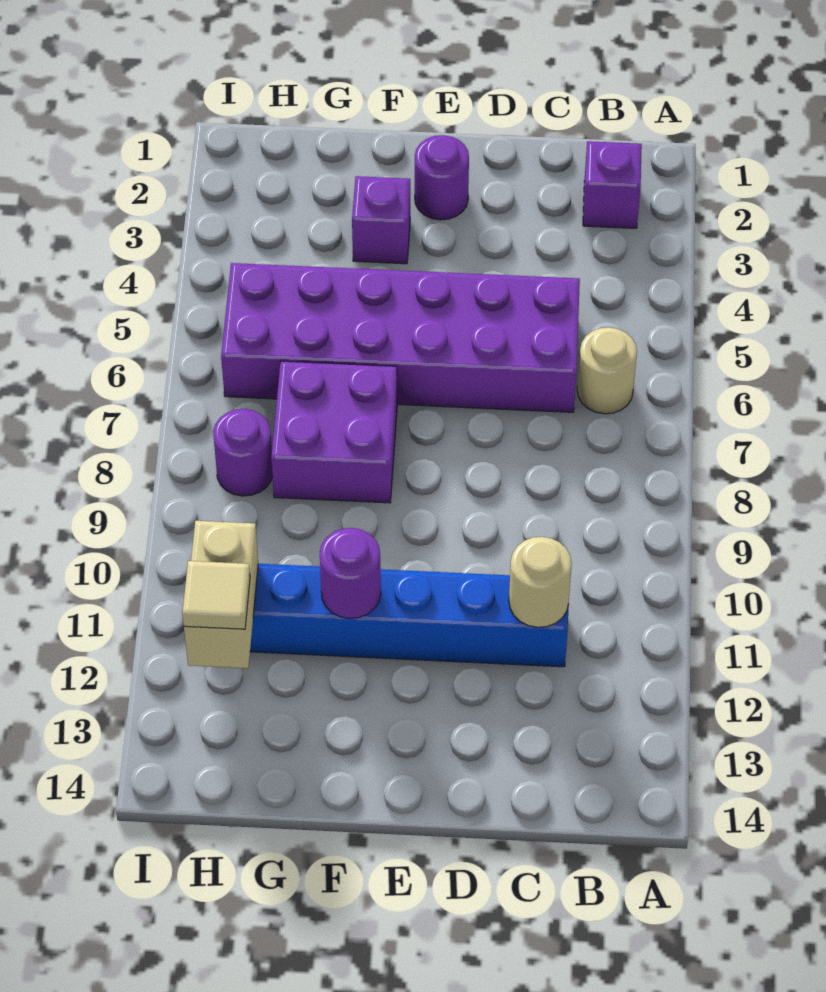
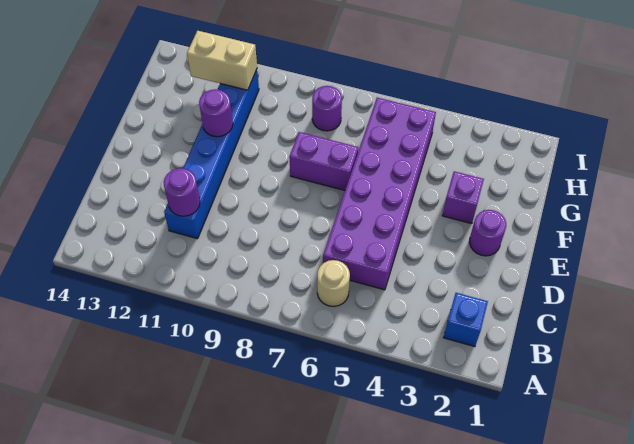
purple brick B2 level 1 -> blue brick B2 level 1
tan round brick C11 level 2 -> purple round brick C11 level 2
purple brick F7:G8 level 1 -> purple brick F7:F8 level 1
tan tile H12 level 3 -> none

